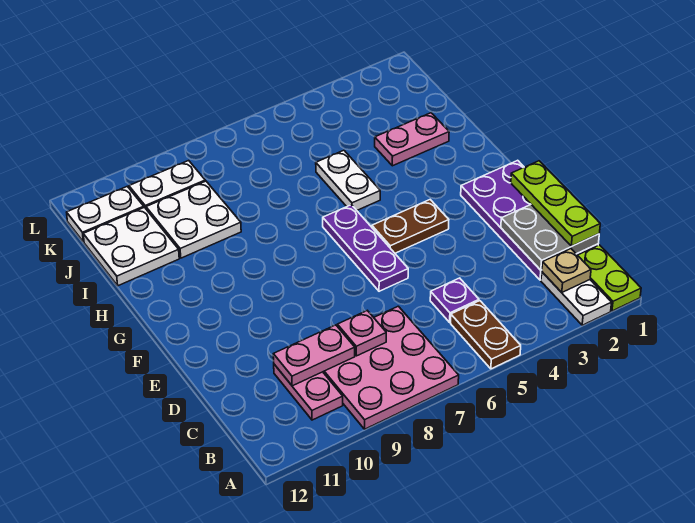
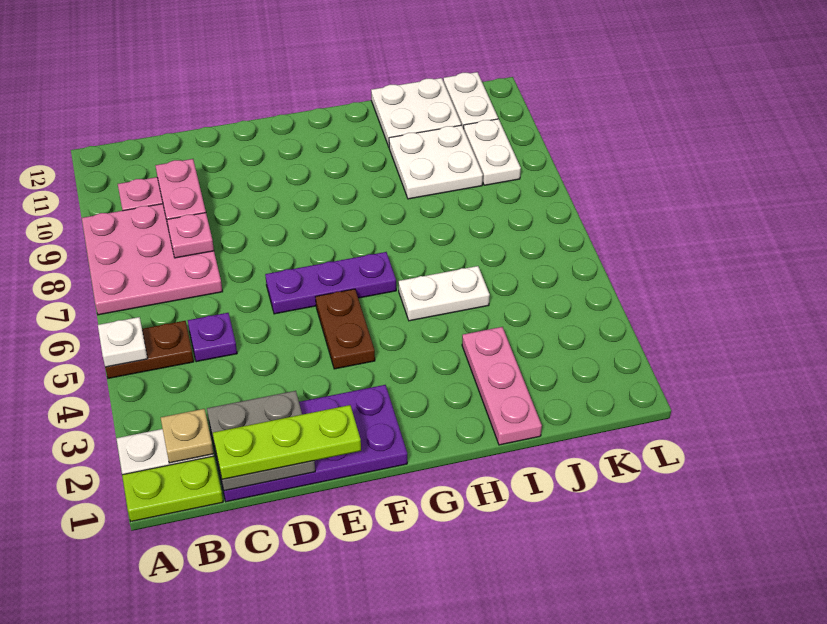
none -> white plate A5 level 2
pink plate I2:I3 level 1 -> pink plate I1:I3 level 1

